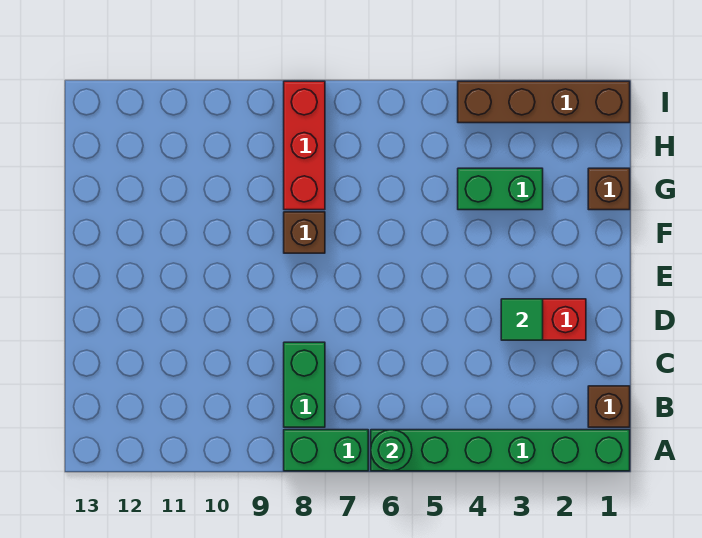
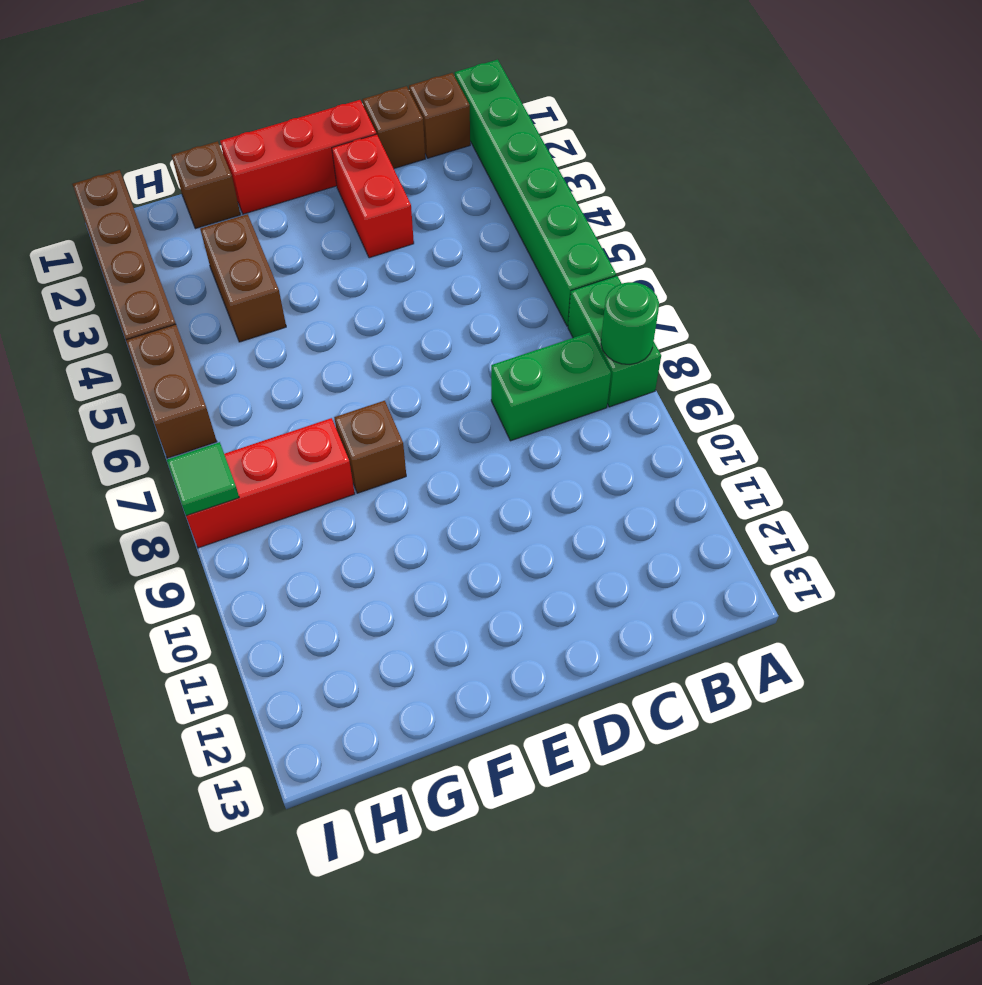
green round brick A6 level 2 -> green round brick A8 level 2
none -> brown brick C1 level 1
none -> red brick D1:F1 level 1
green tile D3 level 2 -> green tile I8 level 2
green brick G3:G4 level 1 -> brown brick G3:G4 level 1
none -> brown brick I5:I6 level 1

